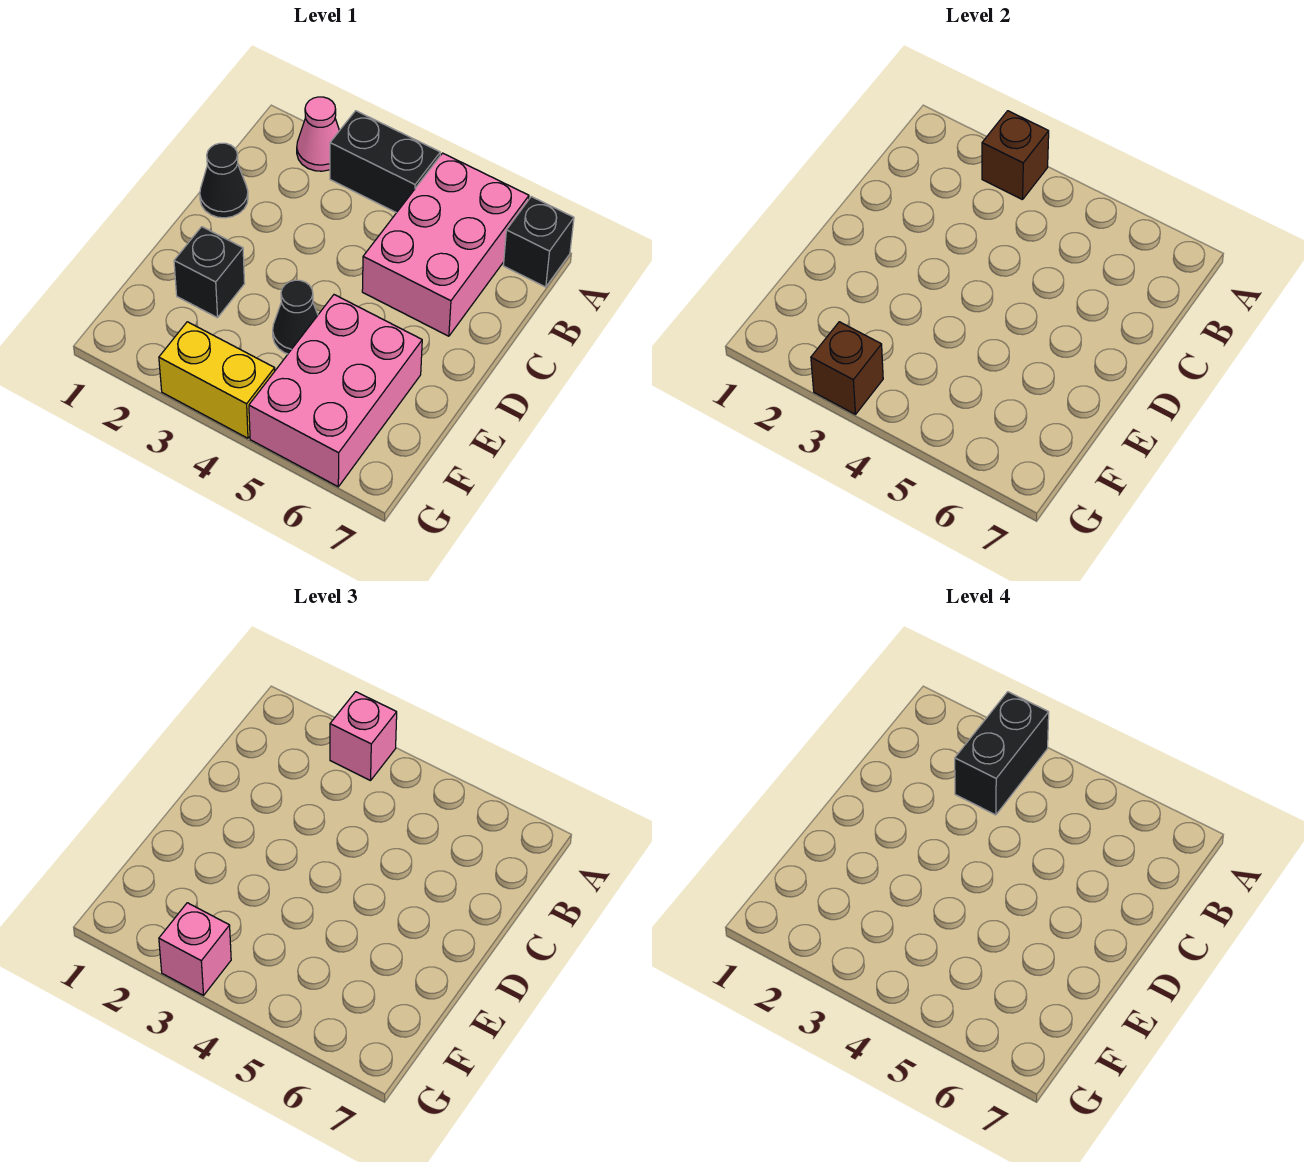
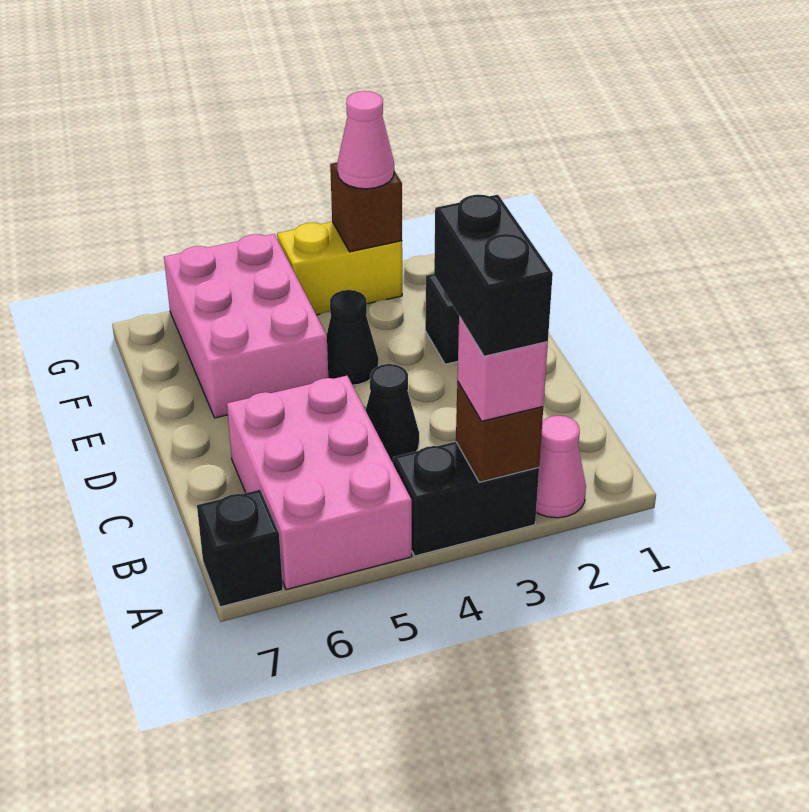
black cone C1 level 1 -> black cone C4 level 1
pink brick G3 level 3 -> pink cone G3 level 3

